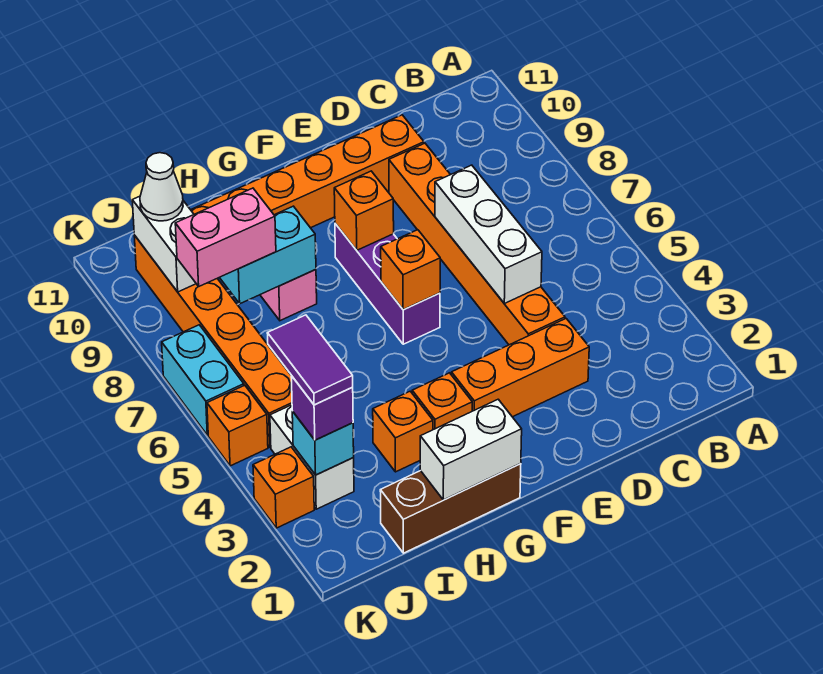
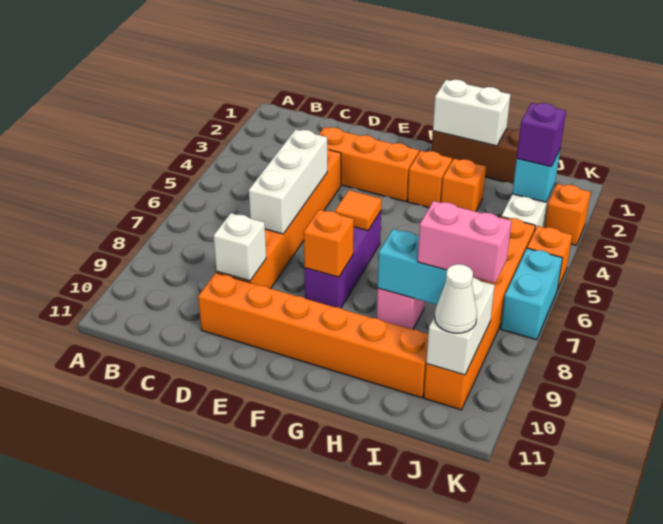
none -> white brick D9 level 2
orange brick F6 level 2 -> orange tile F6 level 2
purple tile J3:J4 level 4 -> none

